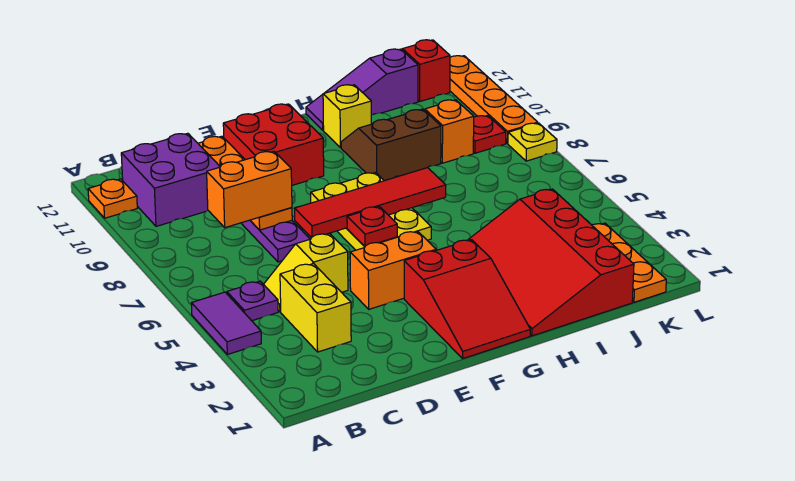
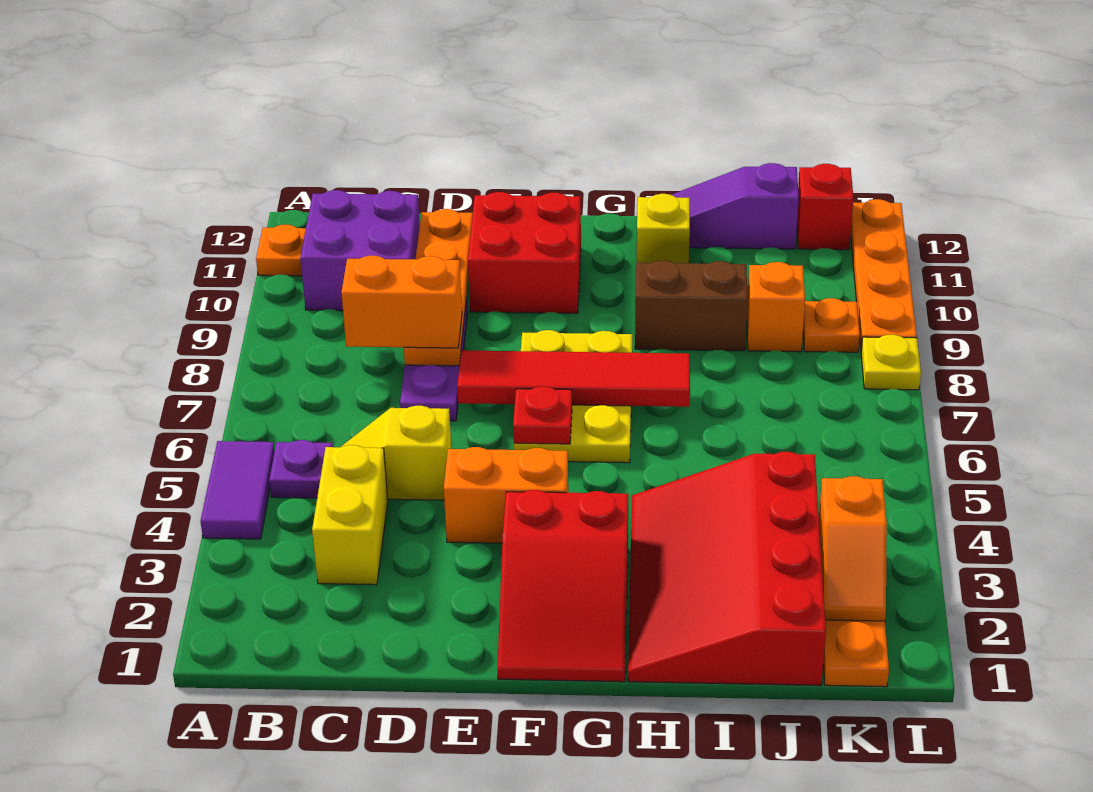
none -> orange slope K2:K3 level 2 top 3
red plate K9 level 1 -> orange plate K9 level 1

